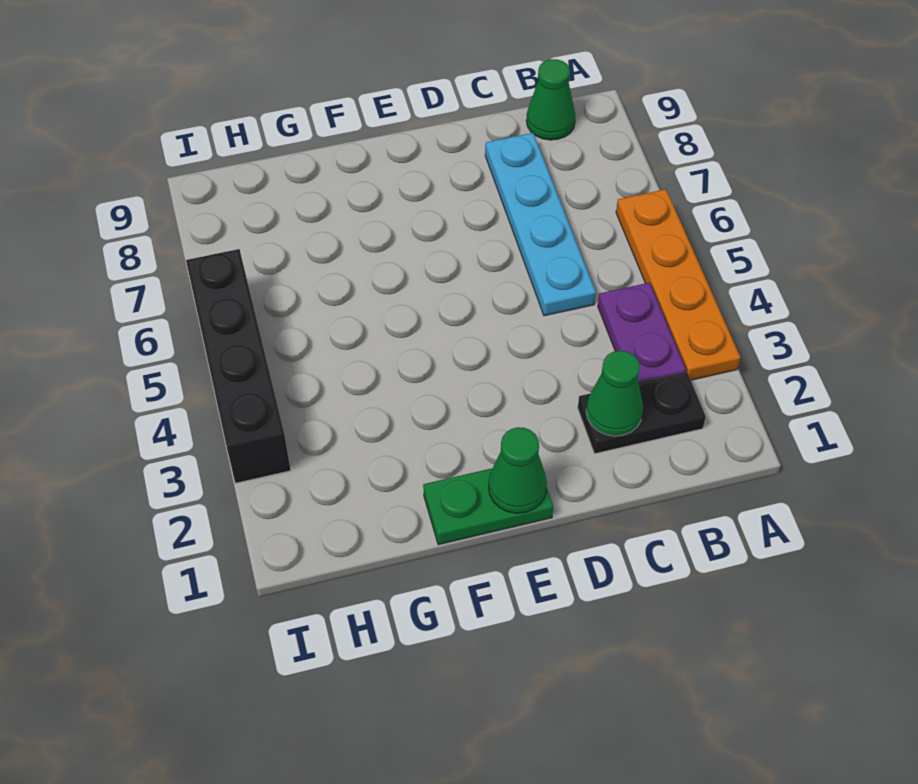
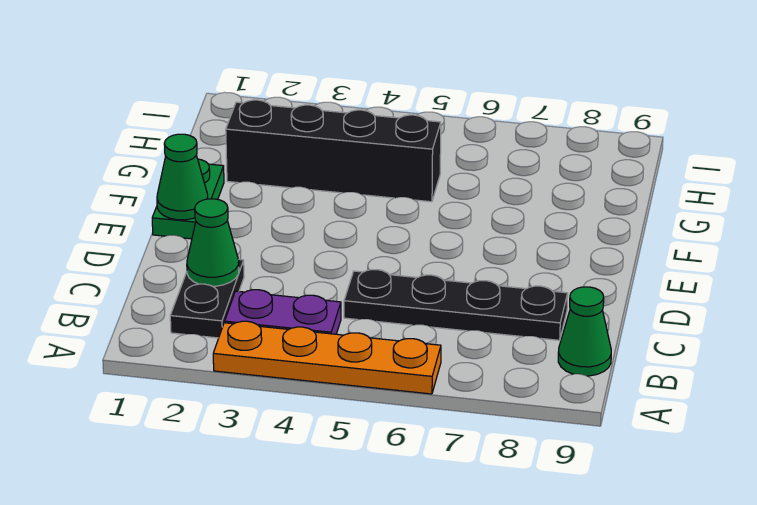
cyan plate C5:C8 level 1 -> black plate C5:C8 level 1
black brick I3:I6 level 1 -> black brick G2:G5 level 1

